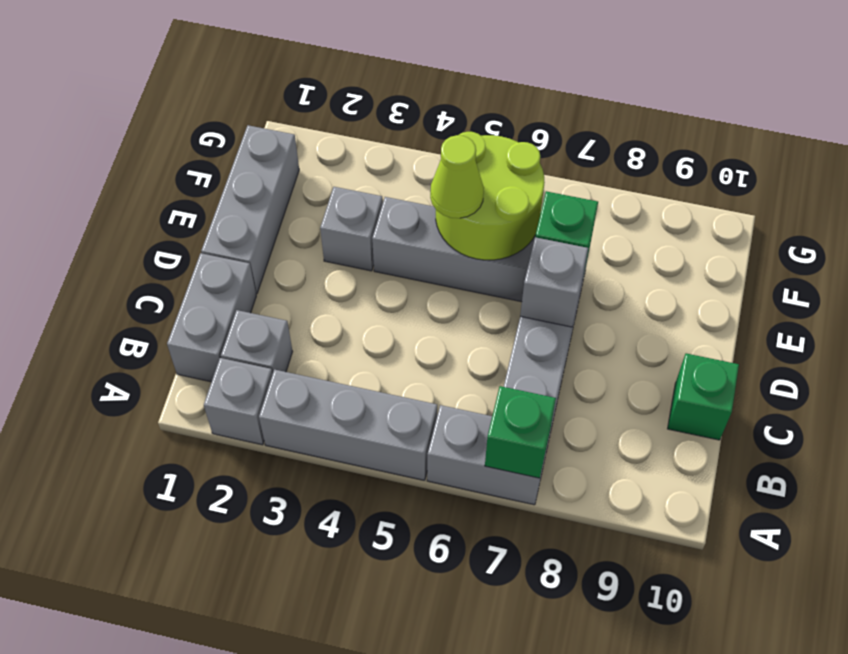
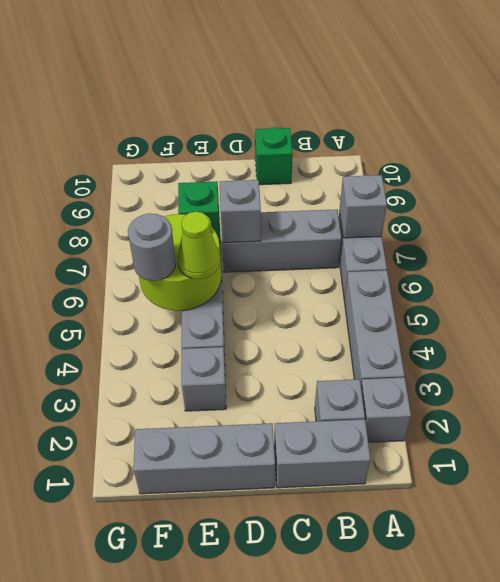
green brick A7 level 2 -> grey brick A7 level 2
none -> grey round brick F5 level 3

